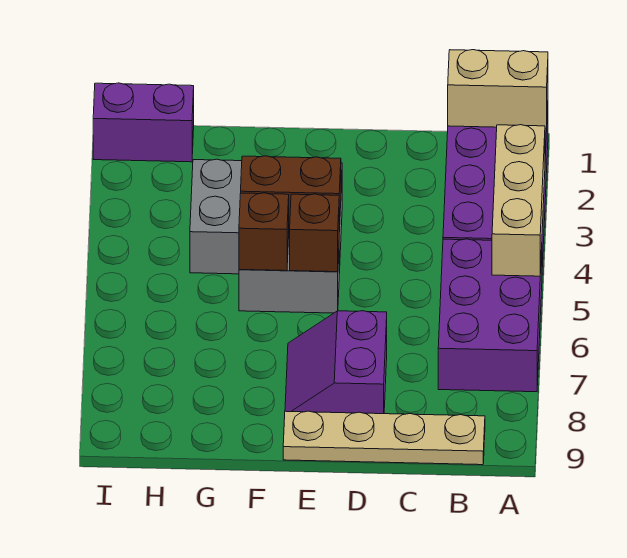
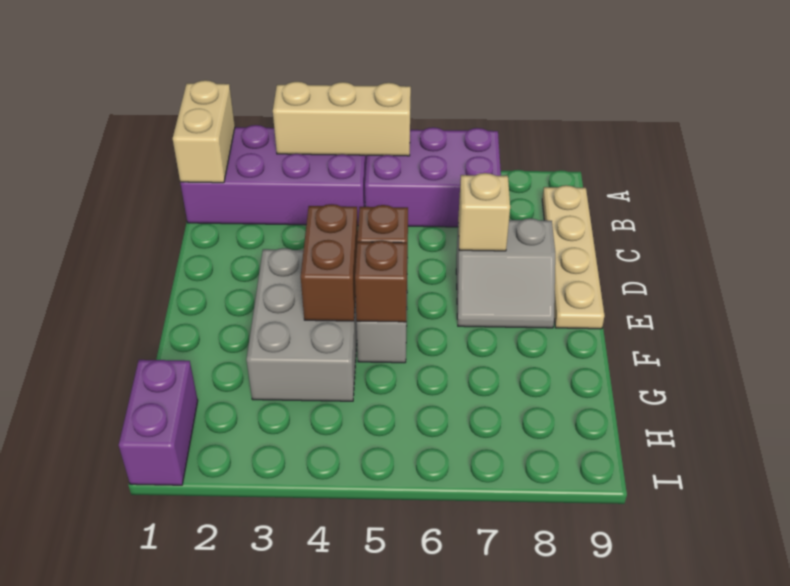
purple slope D7:E8 level 1 top D -> grey slope D7:E8 level 1 top D
none -> tan brick D7 level 2

